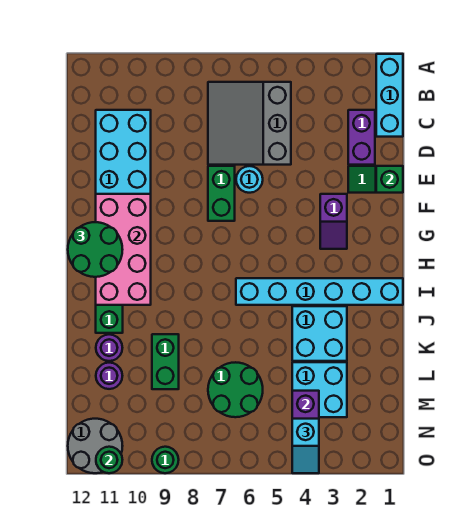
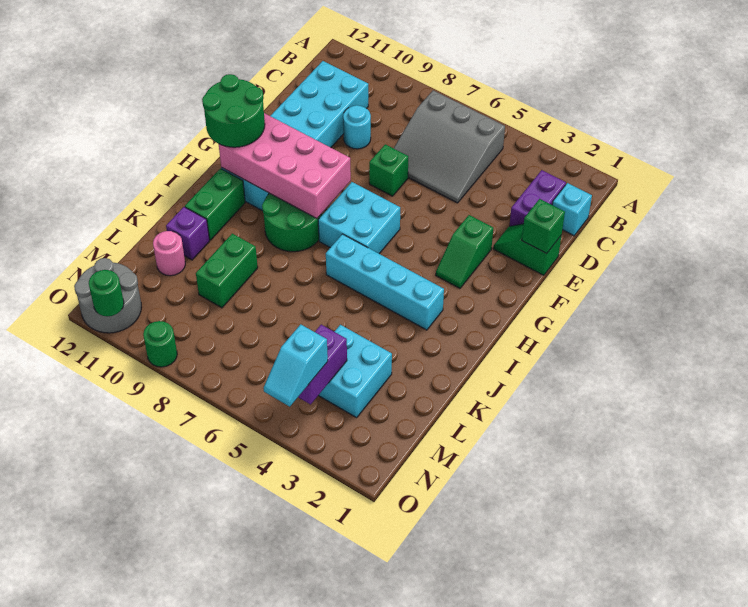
cyan brick A1:C1 level 1 -> cyan brick C1 level 1
grey slope B5:D7 level 1 top 5 -> grey slope B5:D7 level 1 top B
cyan round brick E6 level 1 -> cyan round brick D9 level 1
green brick E7:F7 level 1 -> green brick E7 level 1
purple slope F3:G3 level 1 top F -> green slope F3:G3 level 1 top F
pink brick F10:I11 level 2 -> pink brick G8:H11 level 2
cyan brick I1:I6 level 1 -> cyan brick I3:I6 level 1
cyan brick J3:K4 level 1 -> cyan brick G6:H7 level 1
purple round brick K11 level 1 -> purple brick K11 level 1
green round brick L6:M7 level 1 -> green round brick H8:I9 level 1
purple round brick L11 level 1 -> pink round brick L11 level 1

